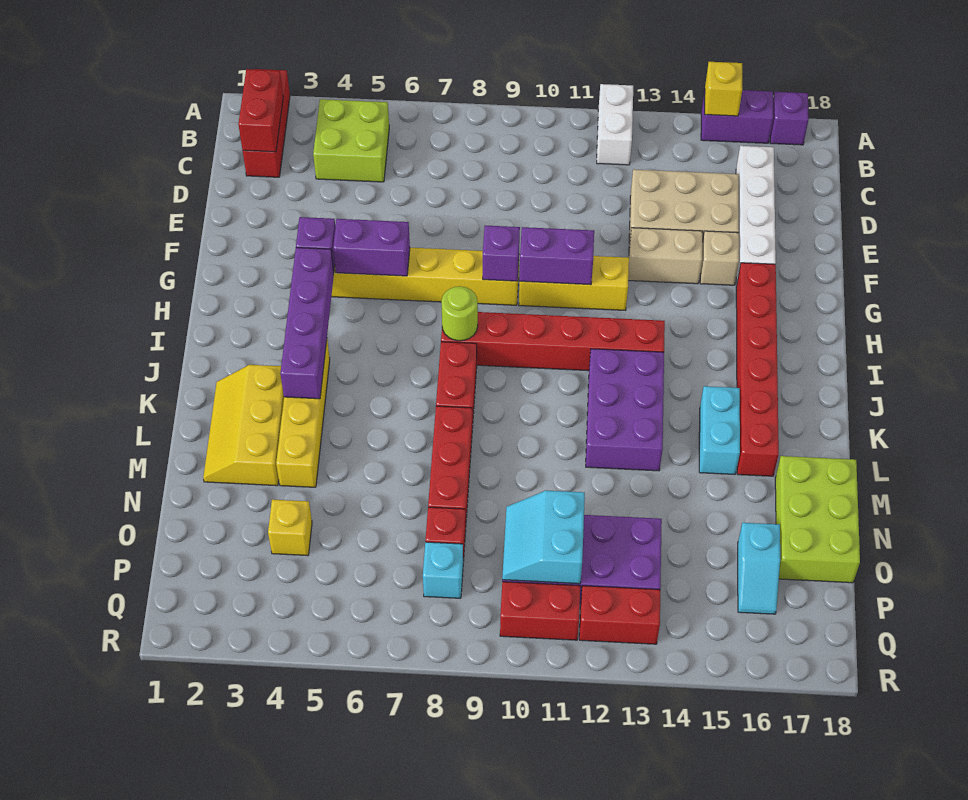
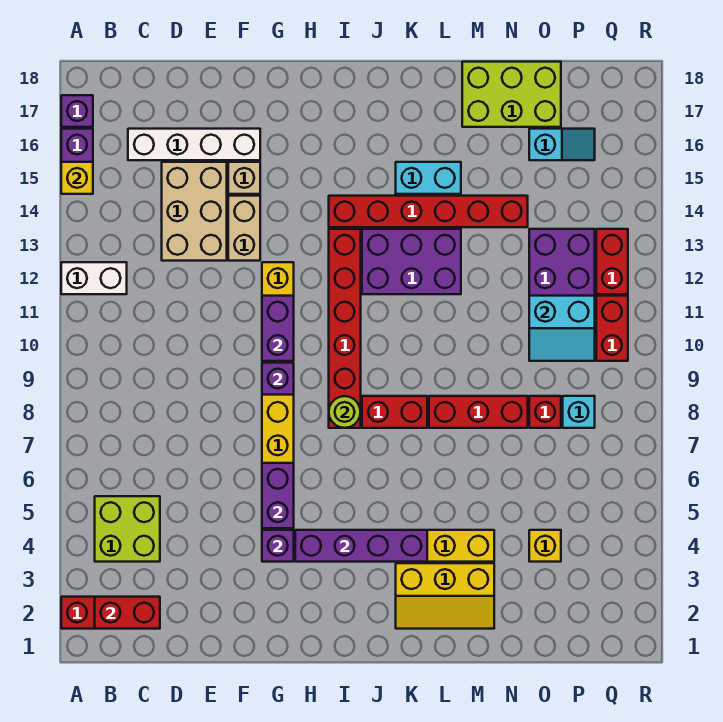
red brick G16:L16 level 1 -> red brick I14:N14 level 1

